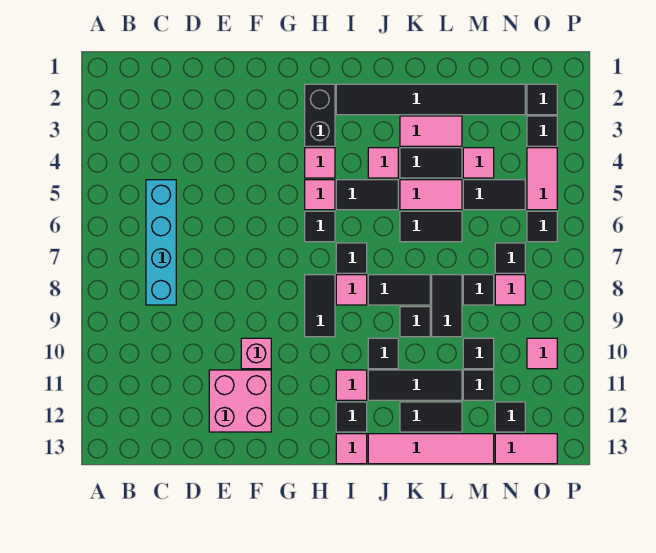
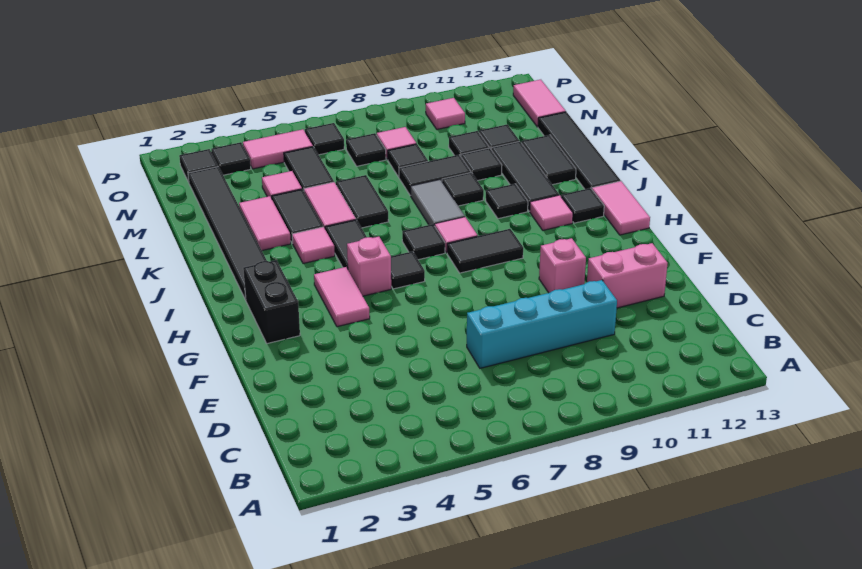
cyan brick C5:C8 level 1 -> cyan brick D7:D10 level 1
pink brick E11:F12 level 1 -> pink brick E11:E12 level 1
black brick H2:H3 level 1 -> black brick G2:H2 level 1
pink tile H4 level 1 -> pink tile G4:H4 level 1
pink tile H5 level 1 -> pink brick H5 level 1
pink tile I13 level 1 -> pink tile H13:I13 level 1
black tile J8:K8 level 1 -> grey tile J8:K8 level 1
pink tile J13:M13 level 1 -> black tile J13:M13 level 1
black tile N12 level 1 -> black tile L10 level 1

